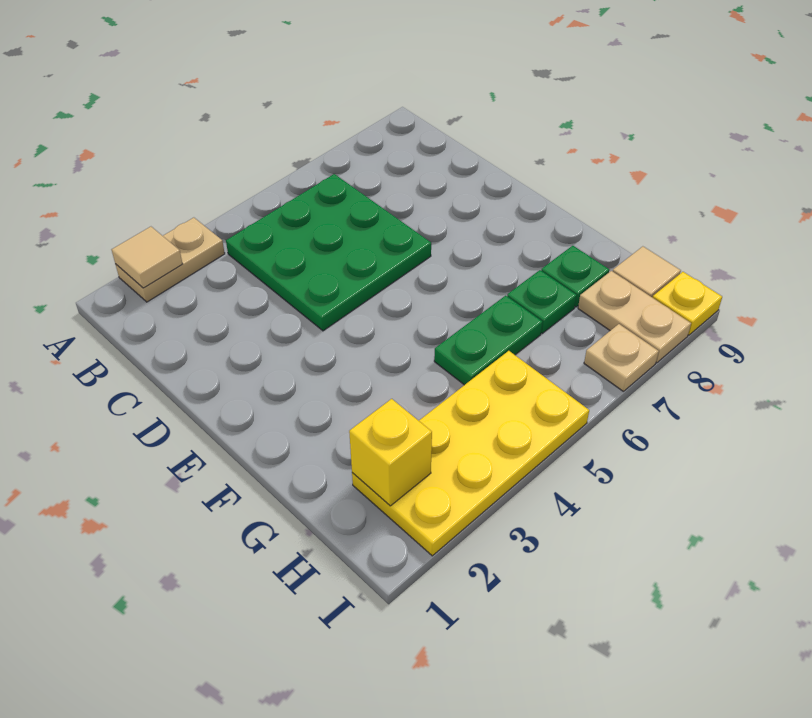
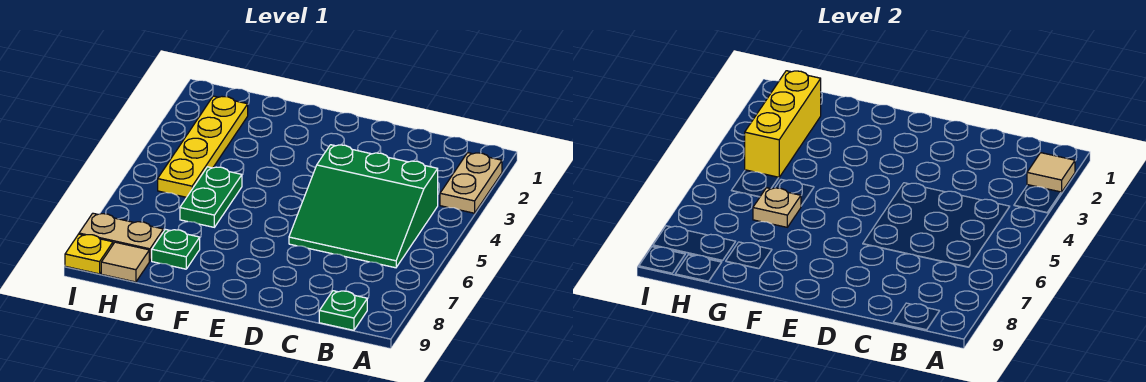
green plate B4:D6 level 1 -> green slope B4:D6 level 1 top 4
green plate G7 level 1 -> green plate B9 level 1
yellow plate H2:I5 level 1 -> yellow plate H2:H5 level 1
yellow brick H2 level 2 -> yellow brick H2:H4 level 2
tan plate I7 level 1 -> tan plate G6 level 2

